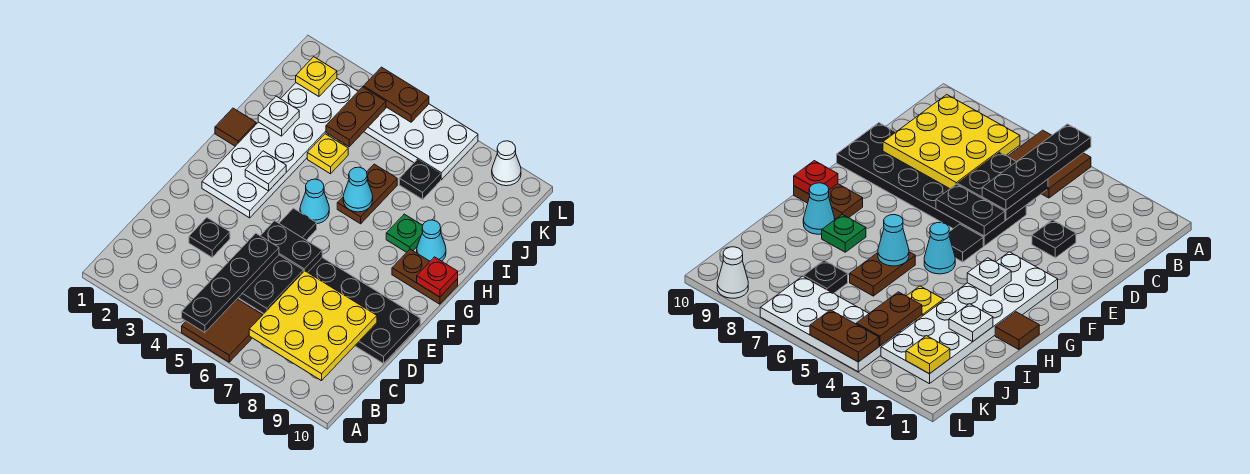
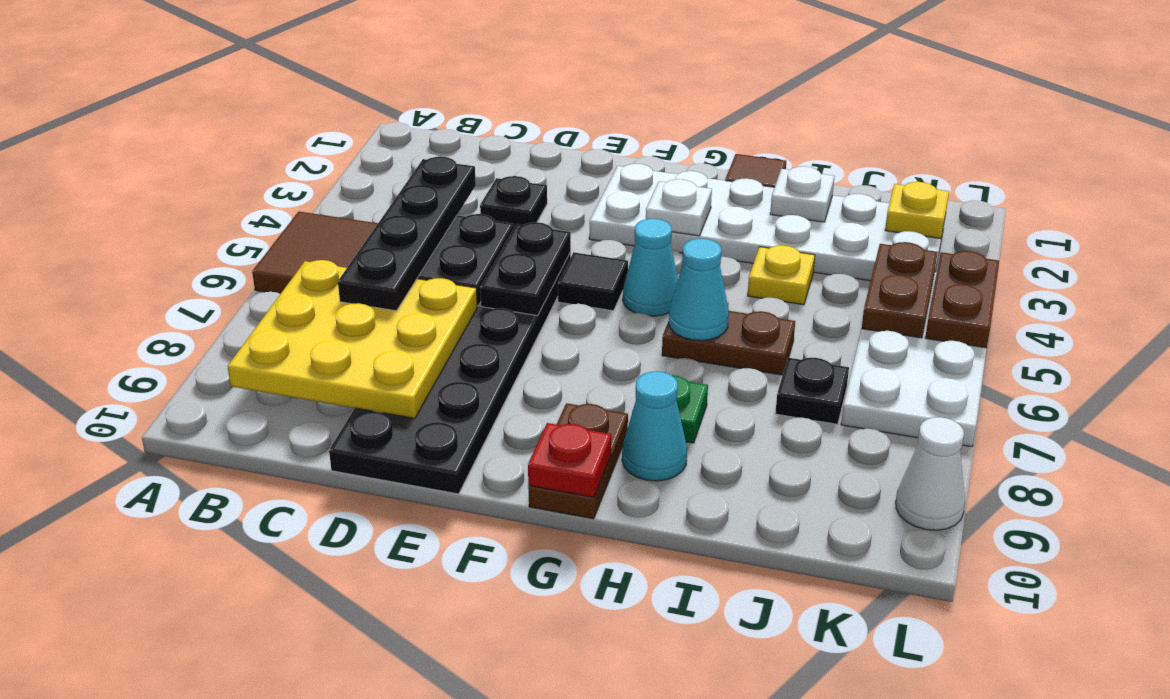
black plate A5:D5 level 3 -> black plate C4:C7 level 3
brown plate J4:K4 level 2 -> brown plate K4:K5 level 2

